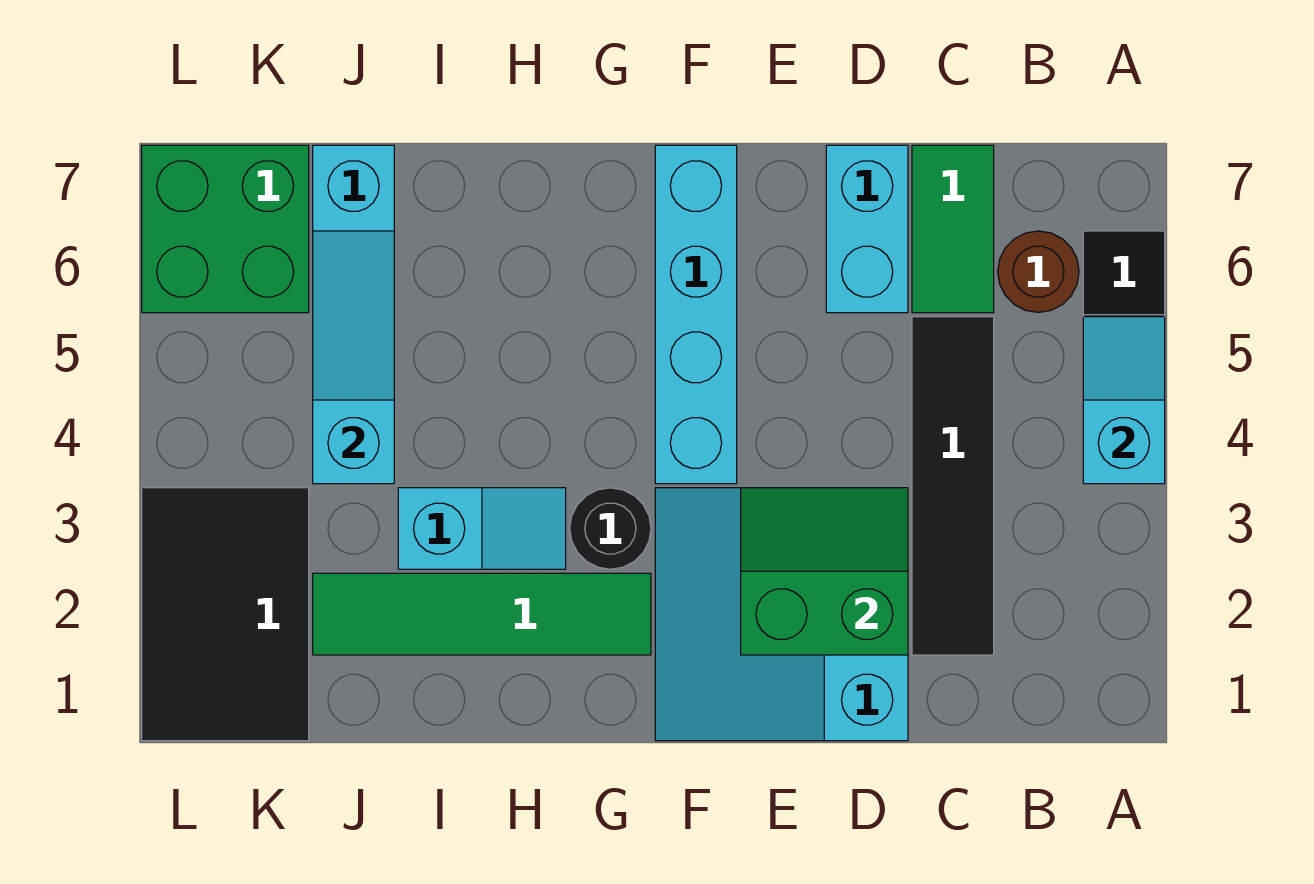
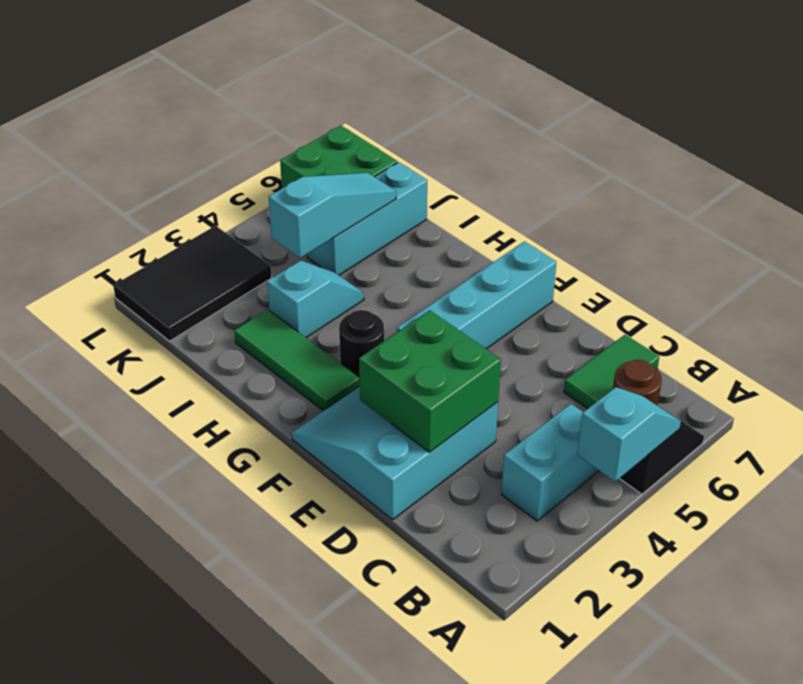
black tile C2:C5 level 1 -> none
green slope D2:E3 level 2 top 2 -> green brick D2:E3 level 2
cyan brick D6:D7 level 1 -> cyan brick B3:B4 level 1
green tile G2:J2 level 1 -> green tile G2:I2 level 1
cyan slope H3:I3 level 1 top I -> cyan slope I3:I4 level 1 top 3

